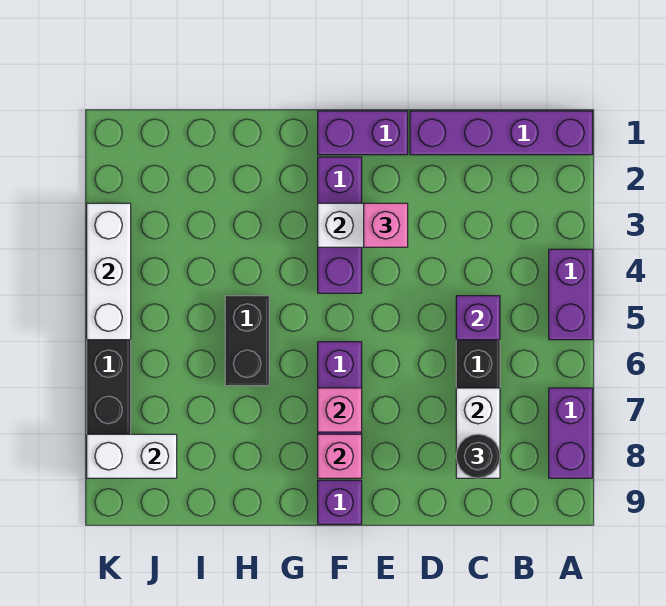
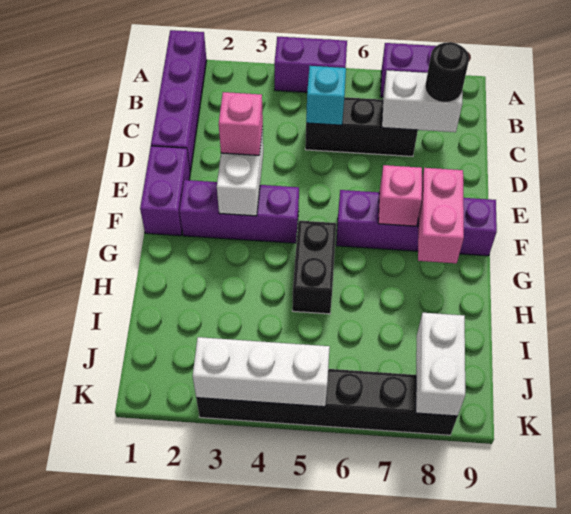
purple brick C5 level 2 -> cyan brick C5 level 2
pink brick F8 level 2 -> pink brick F8:G8 level 2
black brick H5:H6 level 1 -> black brick G5:H5 level 1

